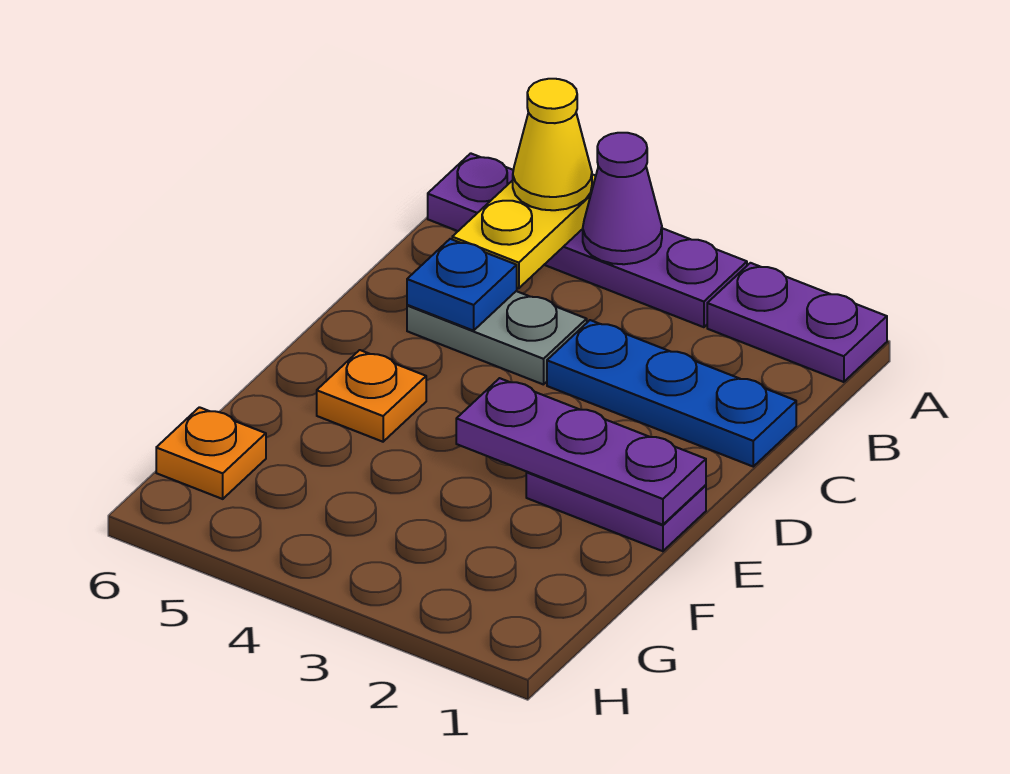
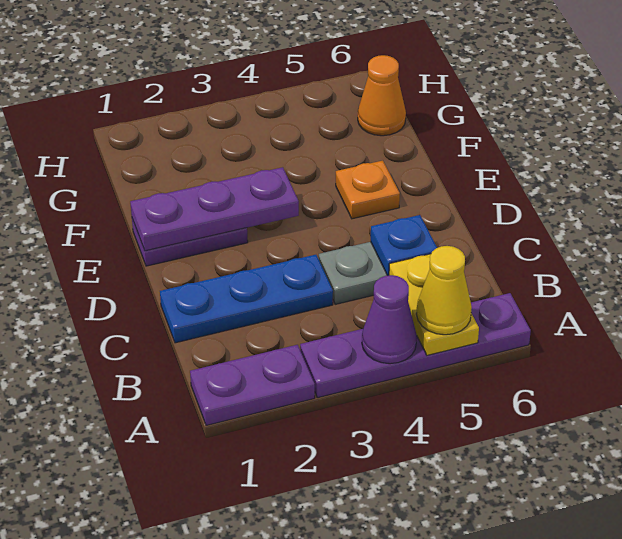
orange plate G6 level 1 -> orange cone G6 level 1

